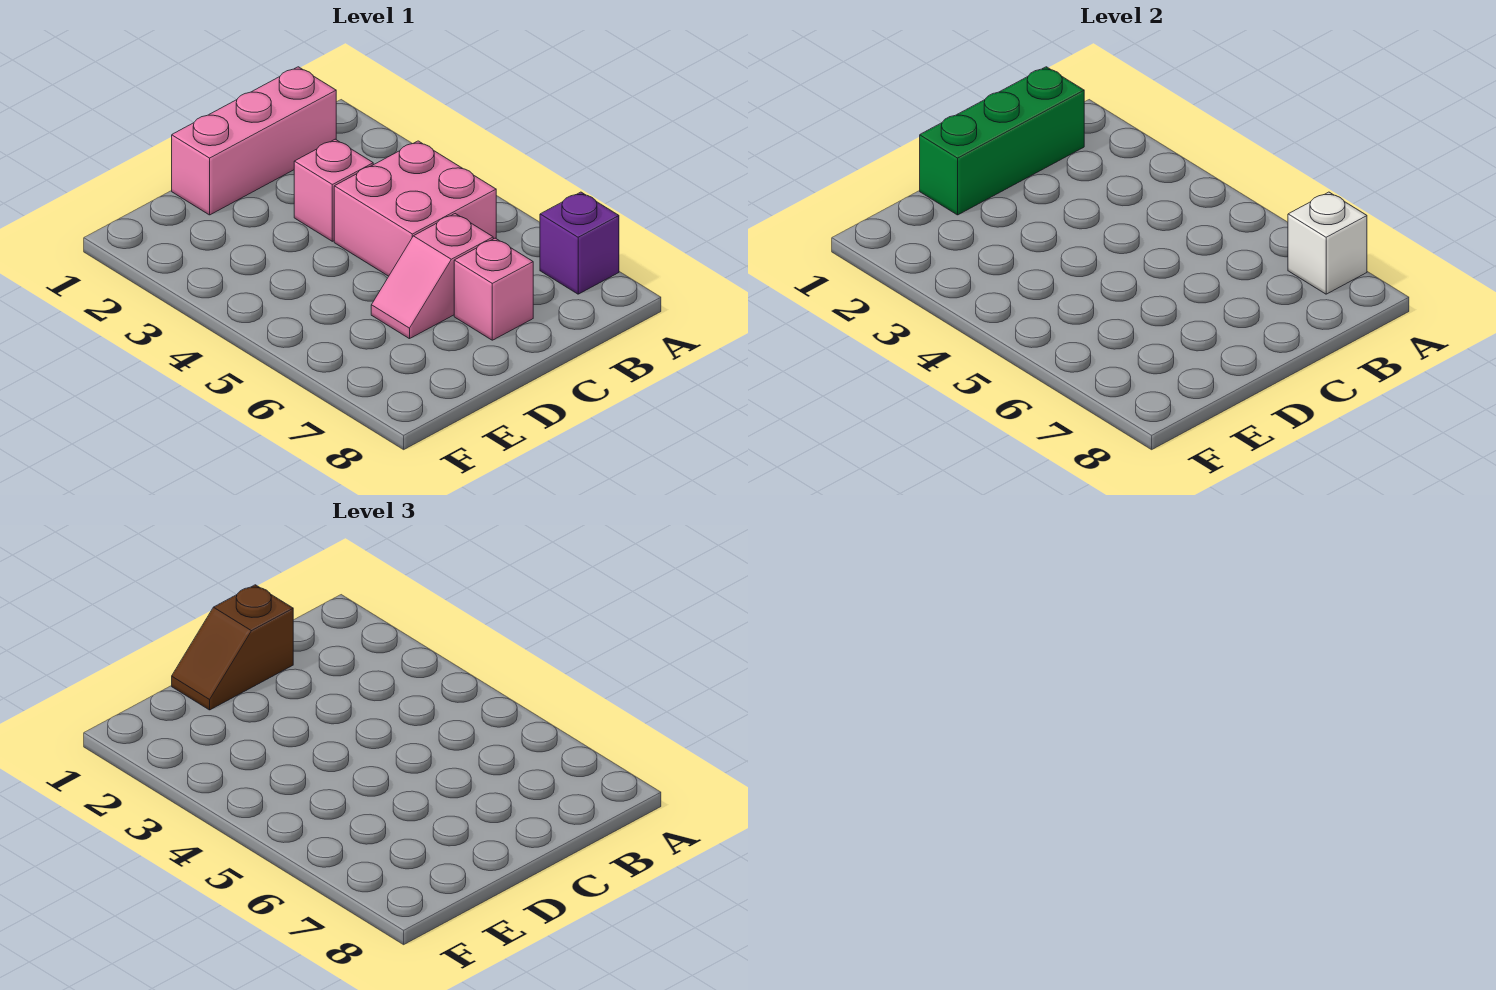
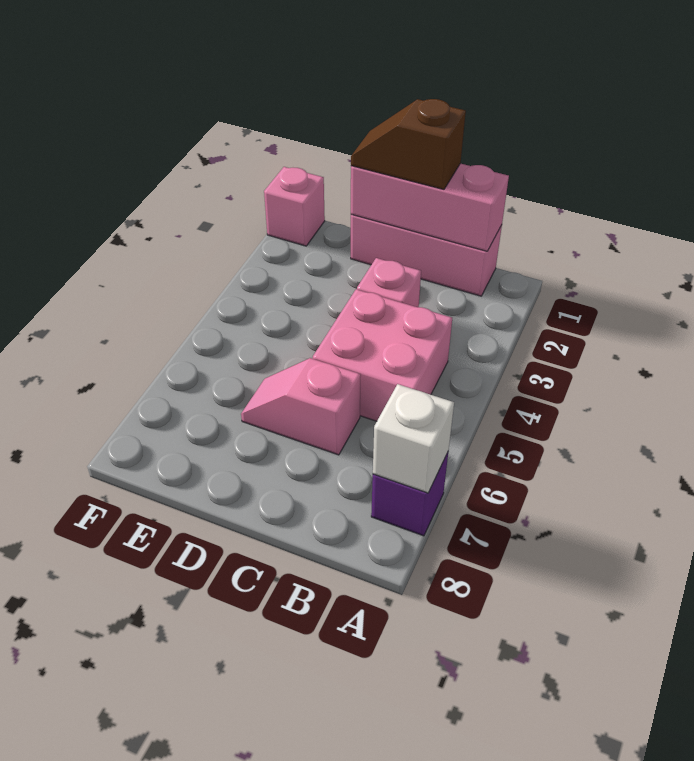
green brick B1:D1 level 2 -> pink brick B1:D1 level 2
pink brick C7 level 1 -> pink brick F1 level 1

